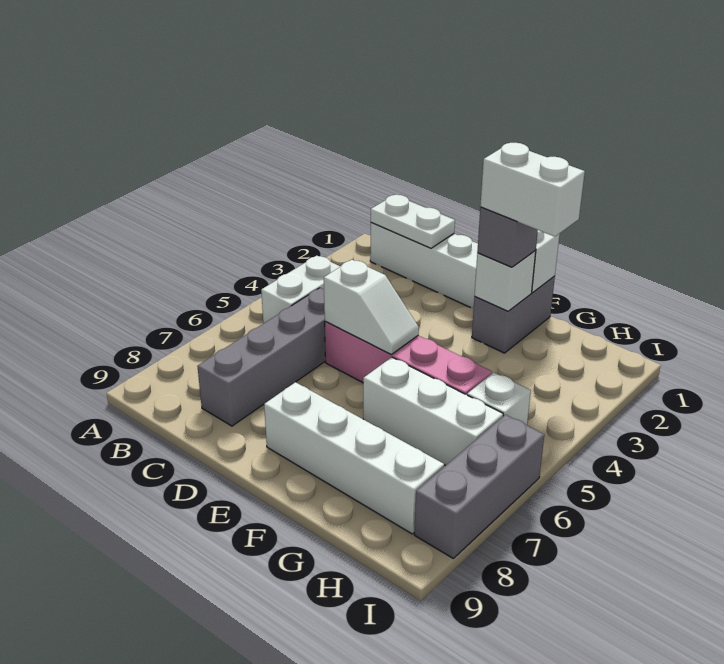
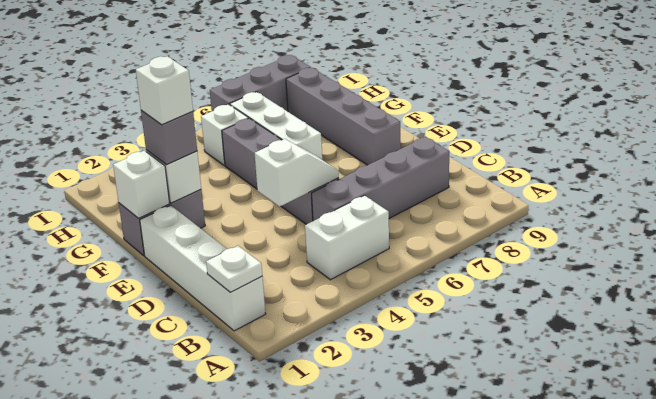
white plate B1:C1 level 2 -> white plate B1 level 2
pink brick D5:G5 level 1 -> grey brick D5:G5 level 1
white slope D5:E5 level 2 top D -> white slope D4:D5 level 2 top 4
white brick E8:H8 level 1 -> grey brick E8:H8 level 1
white brick F2:G2 level 4 -> white brick F2 level 4

